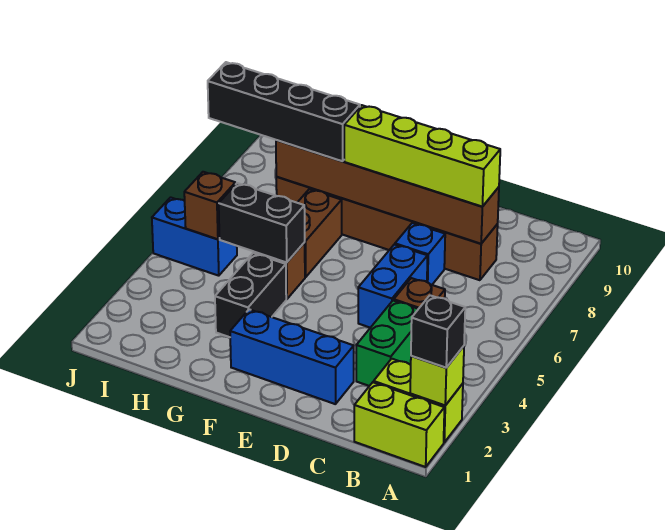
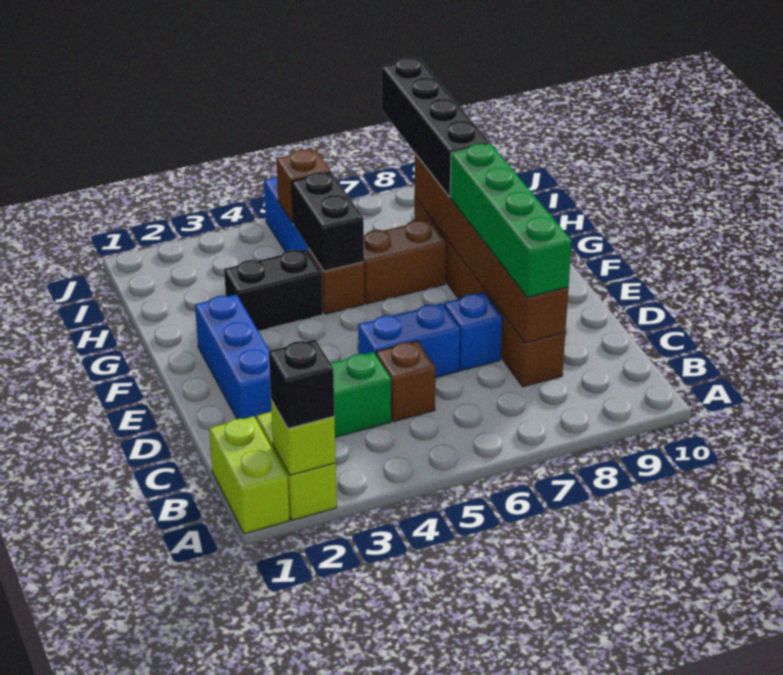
lime brick C8:F8 level 3 -> green brick C8:F8 level 3

